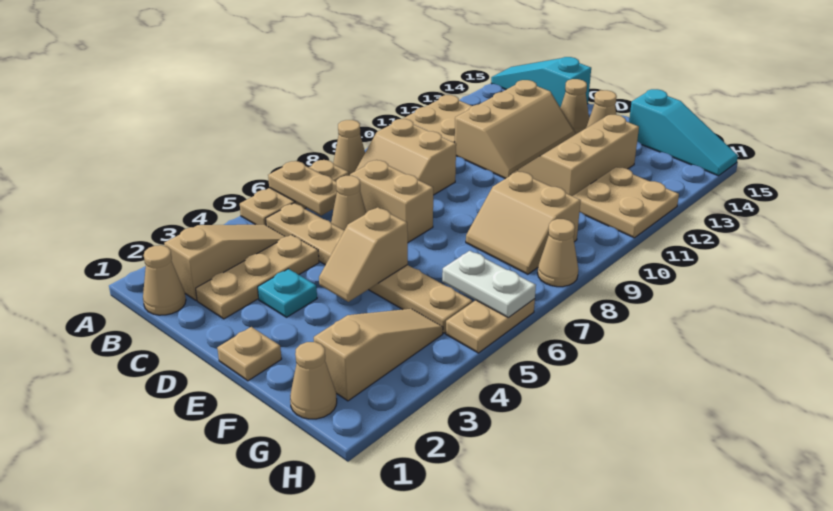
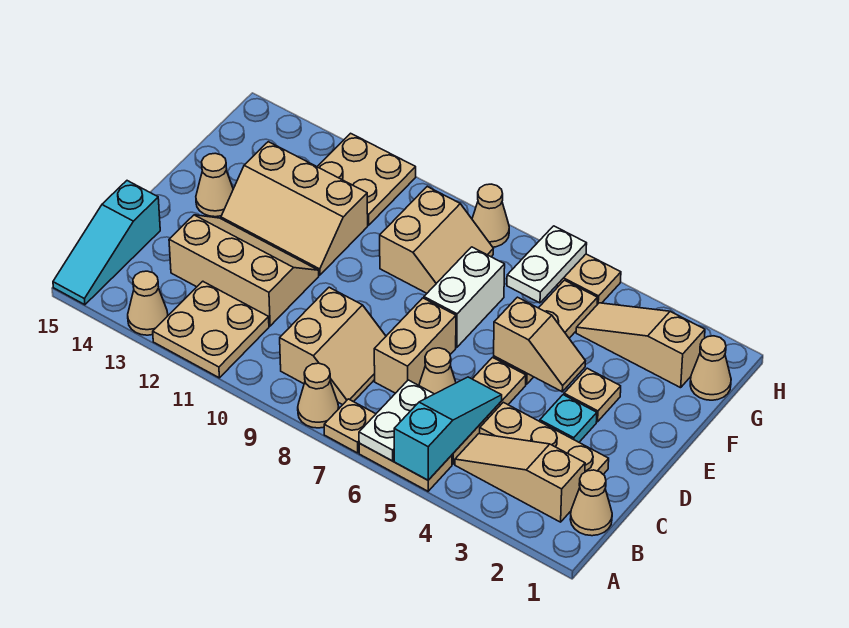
tan plate A6:B6 level 2 -> white plate A6:B6 level 2
tan cone D14 level 1 -> tan cone A13 level 1
tan plate E1 level 1 -> tan plate E3 level 1
none -> white brick E7:F7 level 1
cyan slope F15:H15 level 1 top F -> cyan slope A5:C5 level 2 top A

